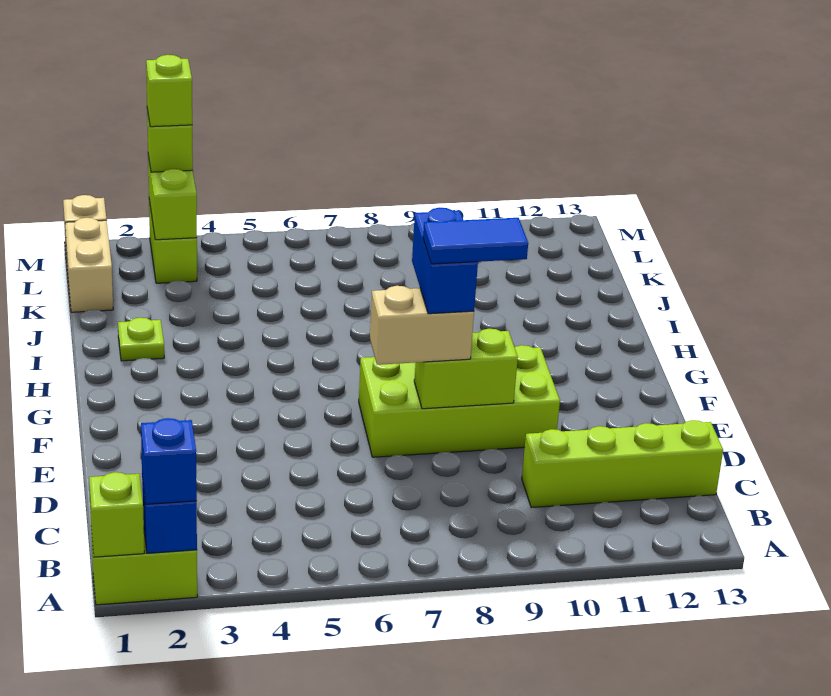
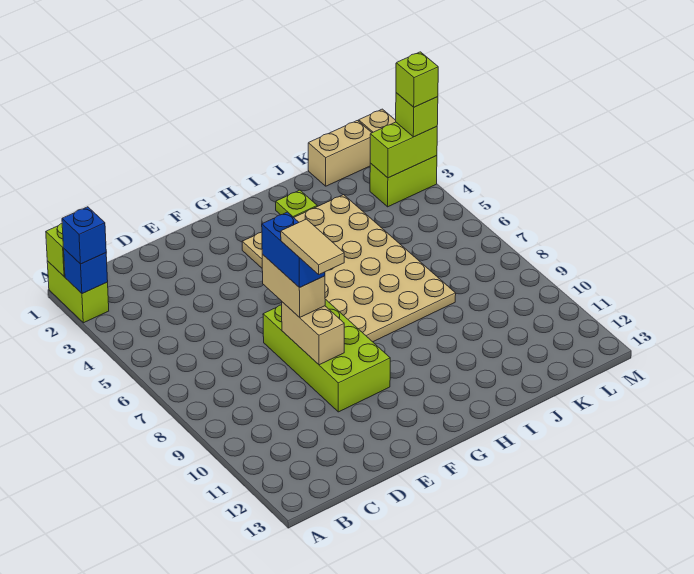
lime brick C10:C13 level 1 -> none
lime brick E8:E9 level 2 -> tan brick E8:E9 level 2
blue brick E8:F8 level 4 -> blue brick E7:E8 level 4
blue tile E8:E9 level 5 -> tan tile E8:E9 level 5
none -> tan plate G3:J8 level 1

